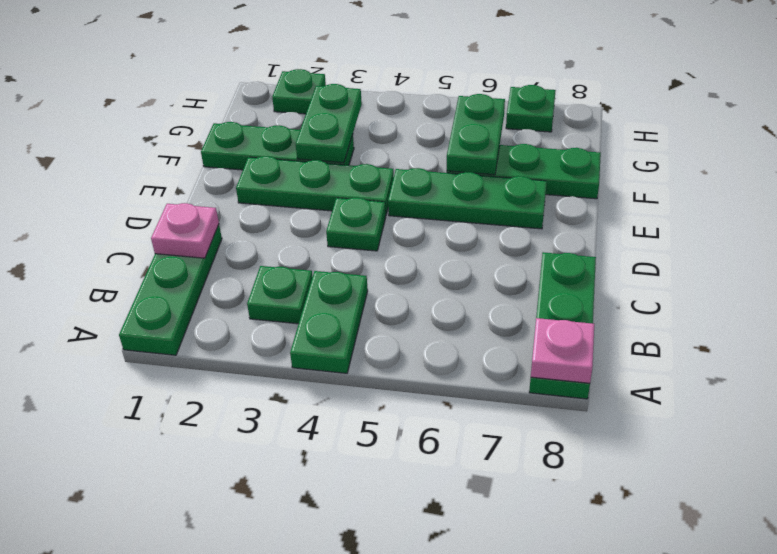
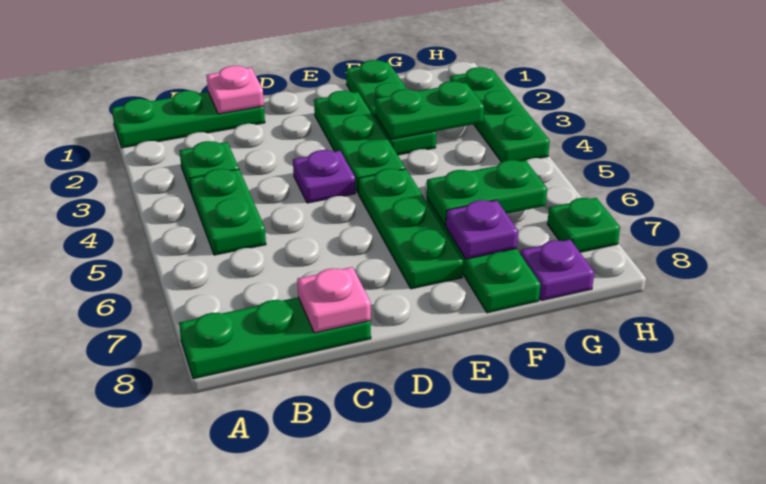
green plate A4:B4 level 1 -> green plate B4:B5 level 1
pink plate A8 level 2 -> pink plate C8 level 2
green plate D4 level 1 -> purple plate D4 level 1
none -> purple plate F7 level 2
none -> purple plate G8 level 1
green plate H2 level 1 -> green plate H2:H4 level 1

